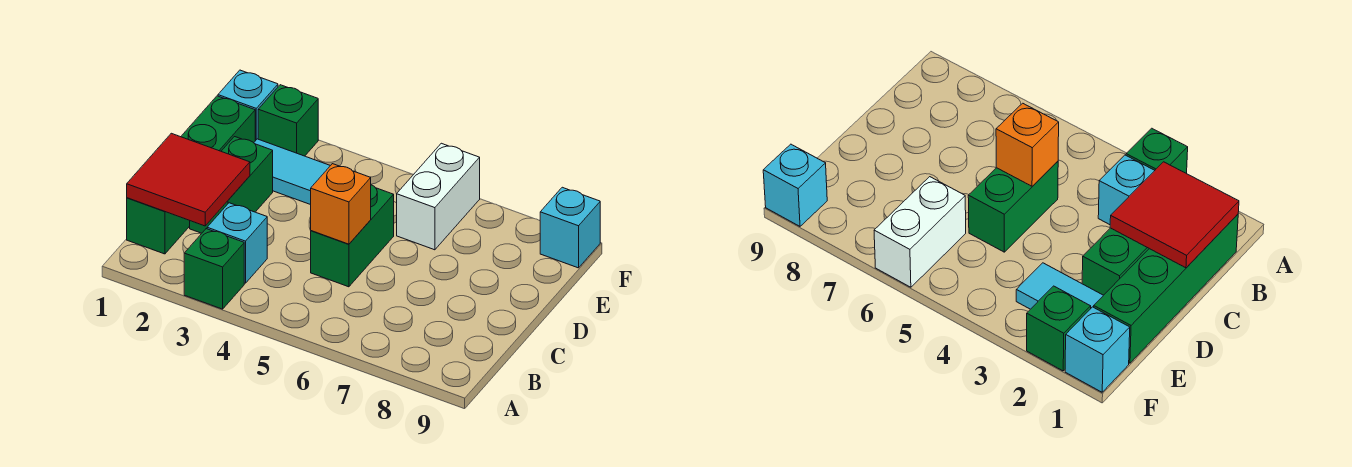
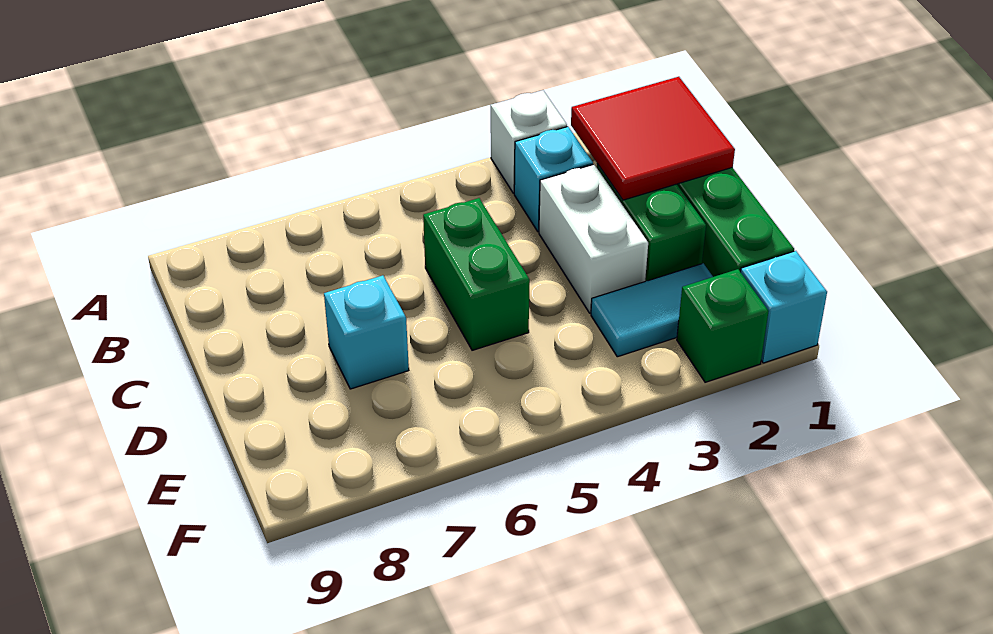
green brick A3 level 1 -> white brick A3 level 1
orange brick C5 level 2 -> none
white brick E6:F6 level 1 -> white brick C3:D3 level 1
cyan brick F9 level 1 -> cyan brick D7 level 1

